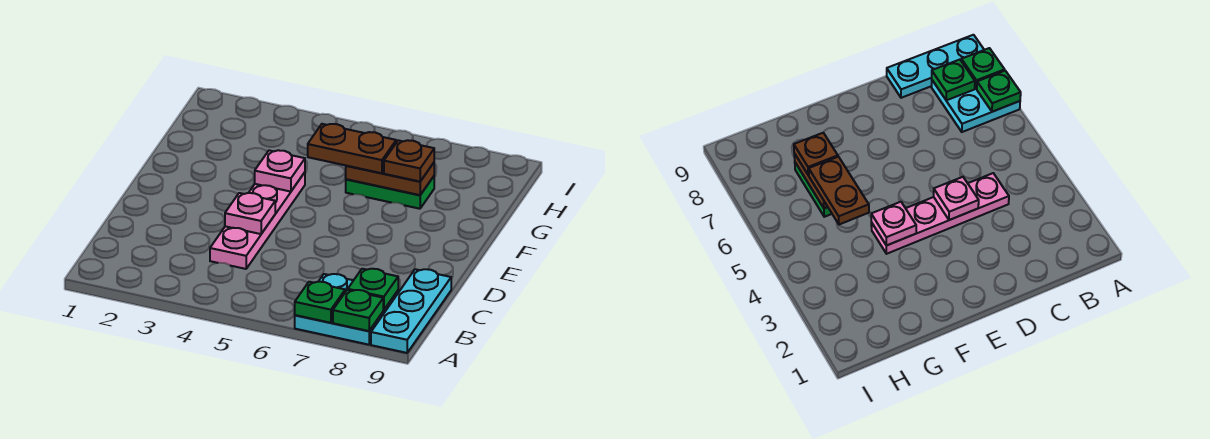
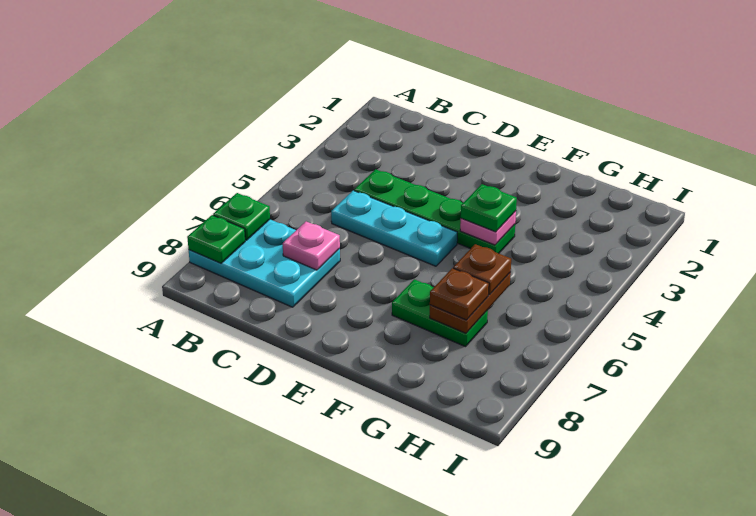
cyan plate A7:B8 level 1 -> cyan plate A7:C8 level 1
cyan plate A9:C9 level 1 -> cyan plate C5:E5 level 1
green plate B8 level 2 -> green plate F4 level 3
pink plate C4:F4 level 1 -> green plate C4:F4 level 1
pink plate D4 level 2 -> pink plate C7 level 2
brown plate G5:G6 level 3 -> brown plate G6 level 3
green plate G6:G7 level 1 -> green plate F7:G7 level 1

